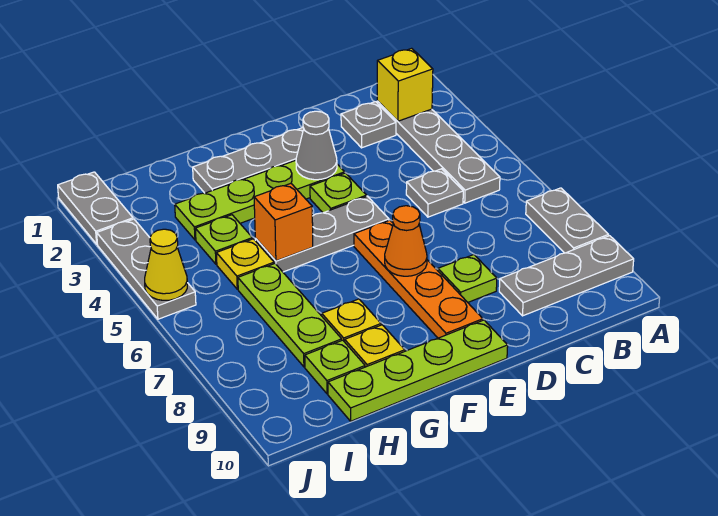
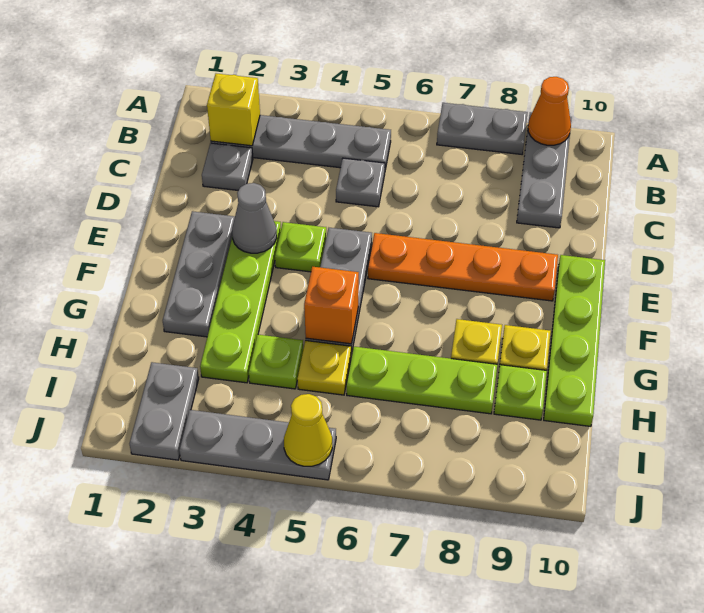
lime plate D8 level 1 -> none
orange cone E7 level 2 -> orange cone A9 level 2
grey plate J1:J2 level 1 -> grey plate I2:J2 level 1

